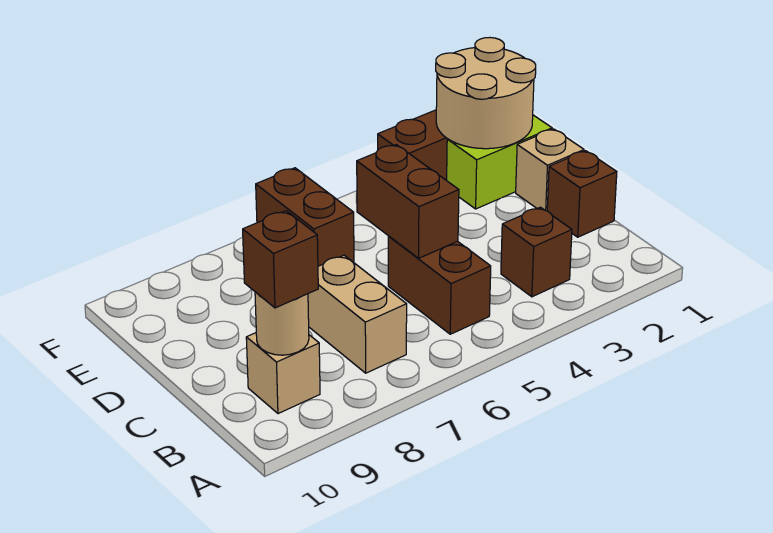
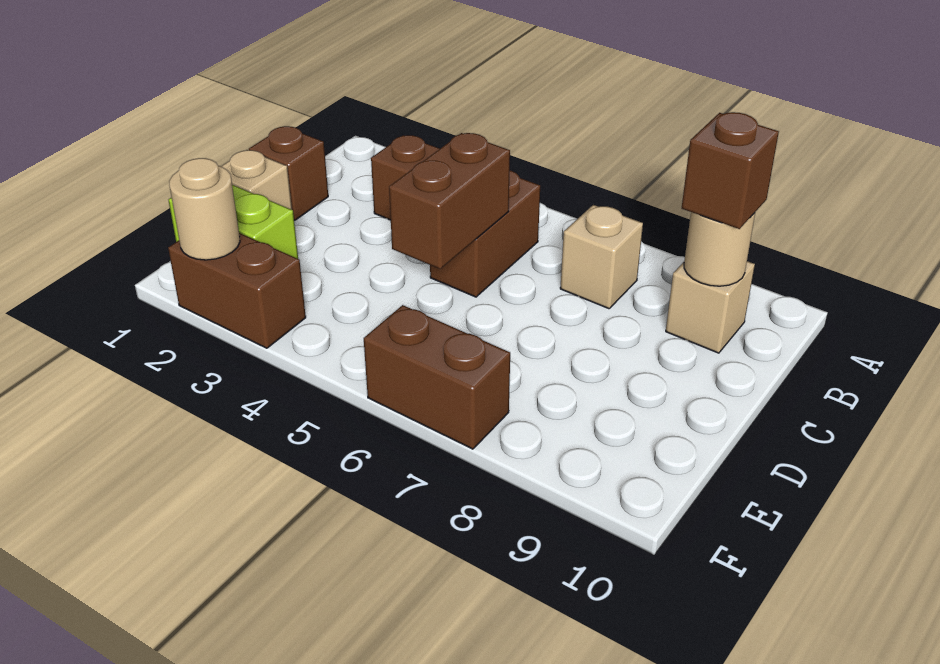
tan brick B7:C7 level 1 -> tan brick B7 level 1
tan round brick E1:F2 level 2 -> tan round brick F2 level 2
brown brick E6:F6 level 1 -> brown brick F6:F7 level 1

